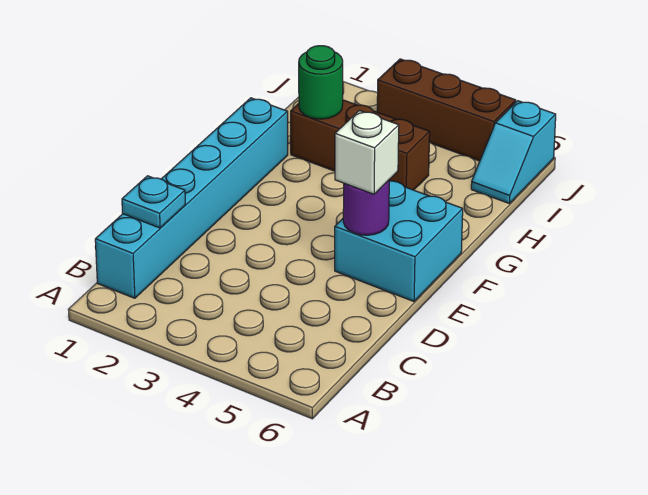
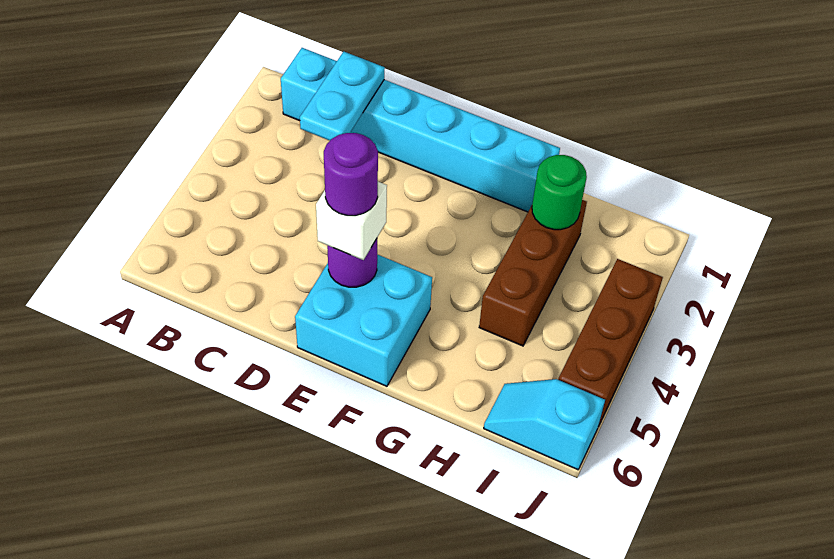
cyan plate C1 level 2 -> cyan plate C1:C2 level 2
none -> purple round brick E5 level 4

